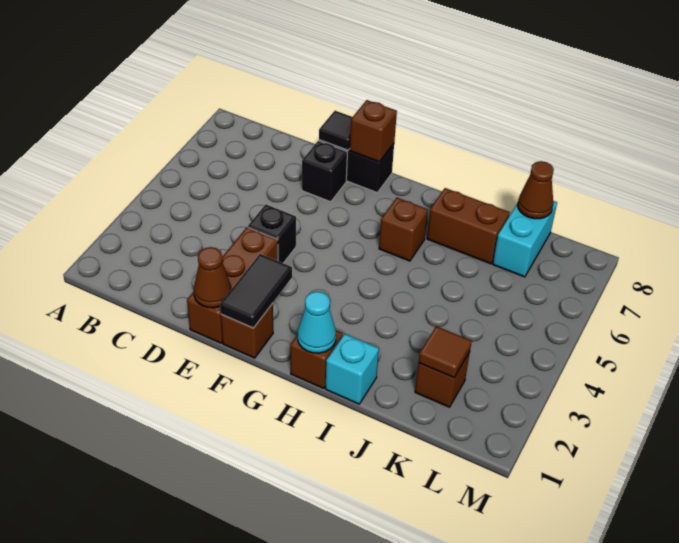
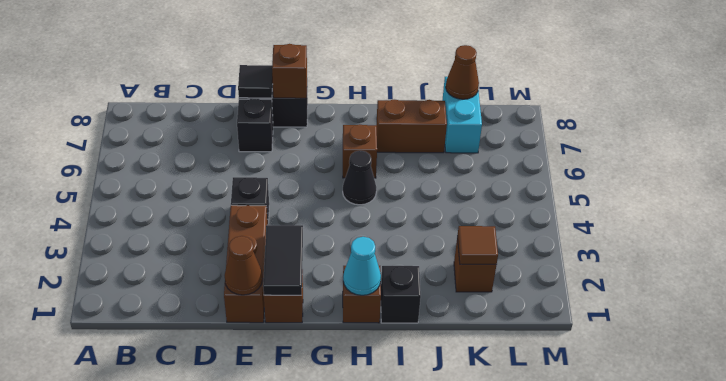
none -> black cone H5 level 1
cyan brick I1 level 1 -> black brick I1 level 1

